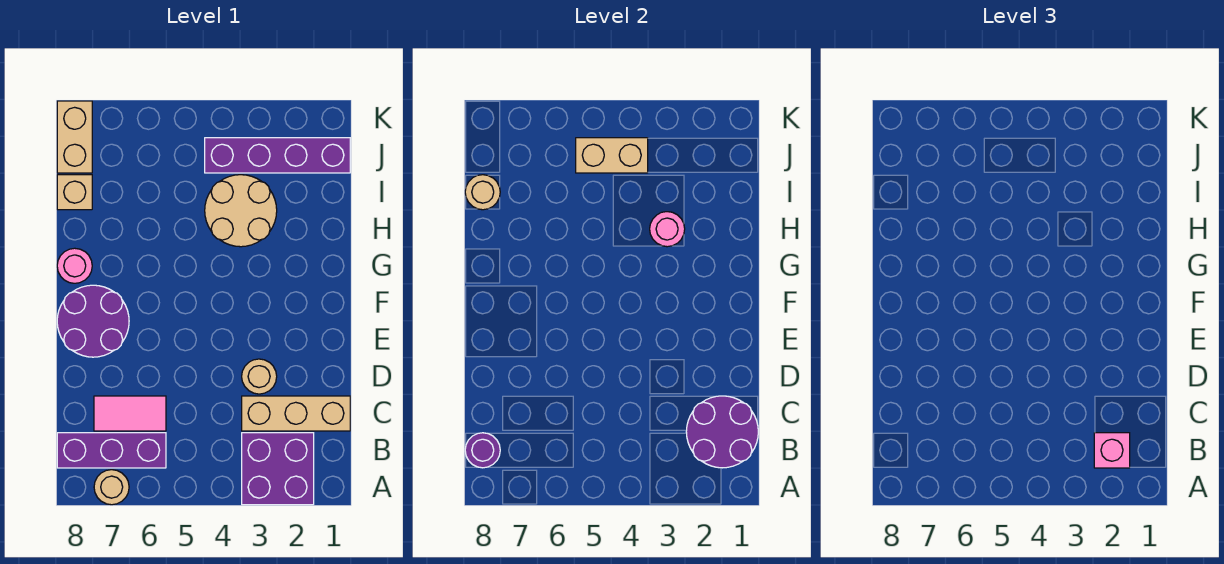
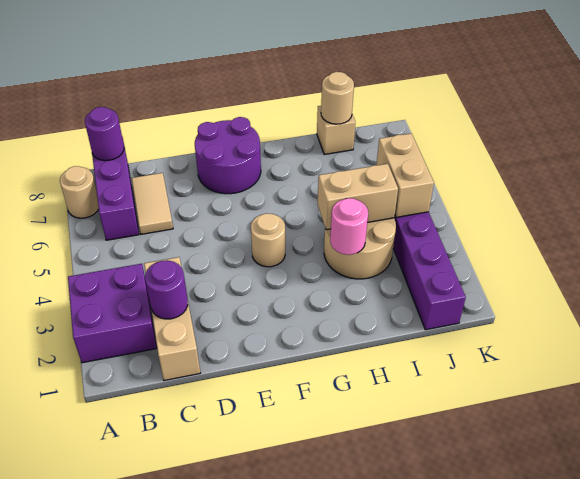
purple round brick B1:C2 level 2 -> purple round brick C2 level 2
pink brick B2 level 3 -> none
pink tile C6:C7 level 1 -> tan tile C6:C7 level 1
tan round brick D3 level 1 -> tan round brick F4 level 1
pink round brick G8 level 1 -> none
tan brick J8:K8 level 1 -> tan brick H4:I4 level 2

